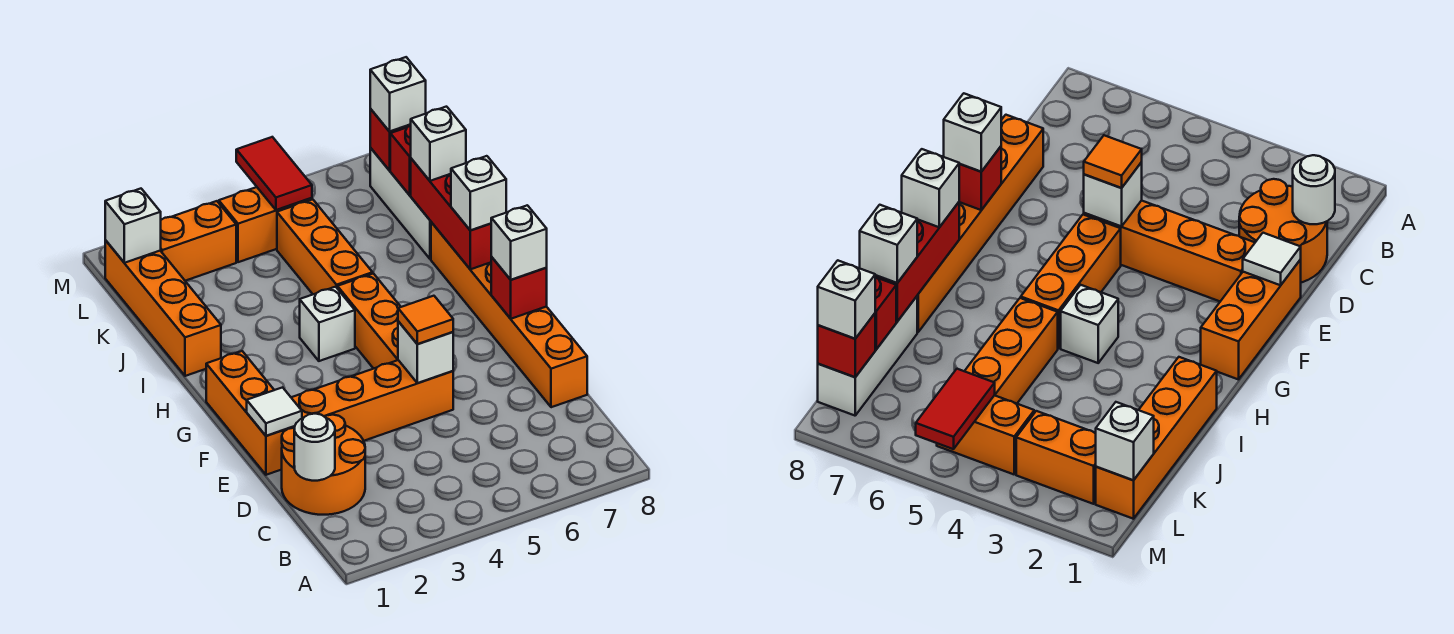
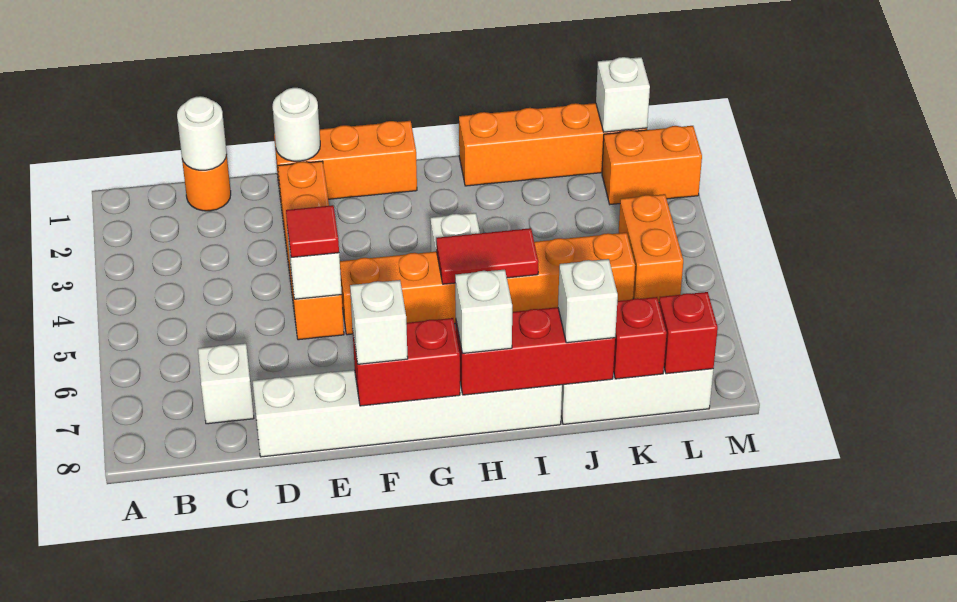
orange round brick C1:D2 level 1 -> orange round brick C1 level 1
orange brick D8:I8 level 1 -> white brick D8:I8 level 1
white tile E1 level 2 -> white round brick E1 level 2
orange tile E5 level 3 -> red tile E5 level 3
red brick F8 level 2 -> red brick F8:G8 level 2
orange brick L2:L3 level 1 -> orange brick L2:M2 level 1
red tile L5:M5 level 2 -> red tile H5:I5 level 2
white brick L8 level 3 -> white brick C7 level 1

